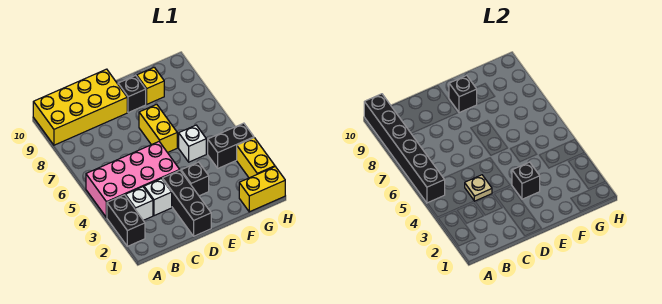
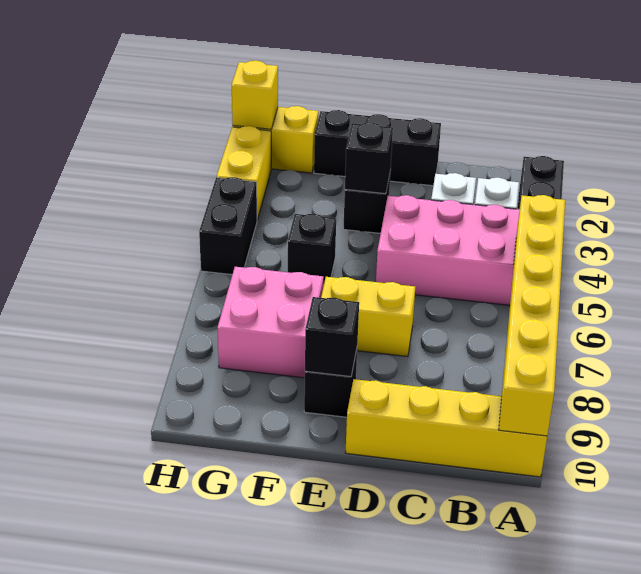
black brick A5:A10 level 2 -> yellow brick A5:A10 level 2
yellow brick A9:D10 level 1 -> yellow brick A10:D10 level 1
tan plate C4 level 2 -> none
black brick D1:D3 level 1 -> black brick D1:F1 level 1
yellow brick E6:E7 level 1 -> yellow brick D7:E7 level 1
white brick F5 level 1 -> black brick F5 level 1
none -> pink brick F7:G8 level 1
yellow brick F9 level 1 -> yellow brick H1 level 2
black brick G4:H4 level 1 -> black brick H4:H5 level 1

